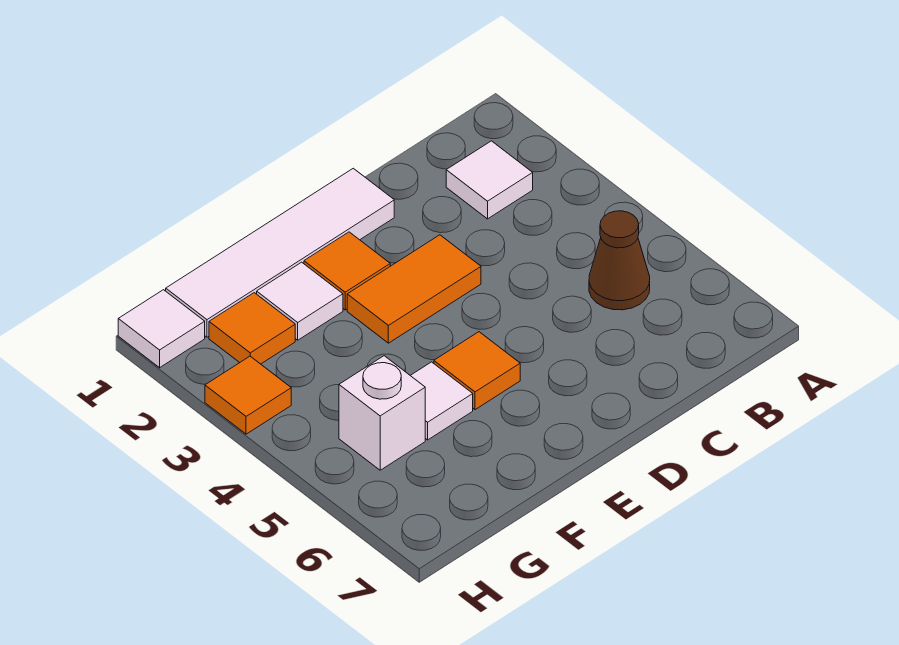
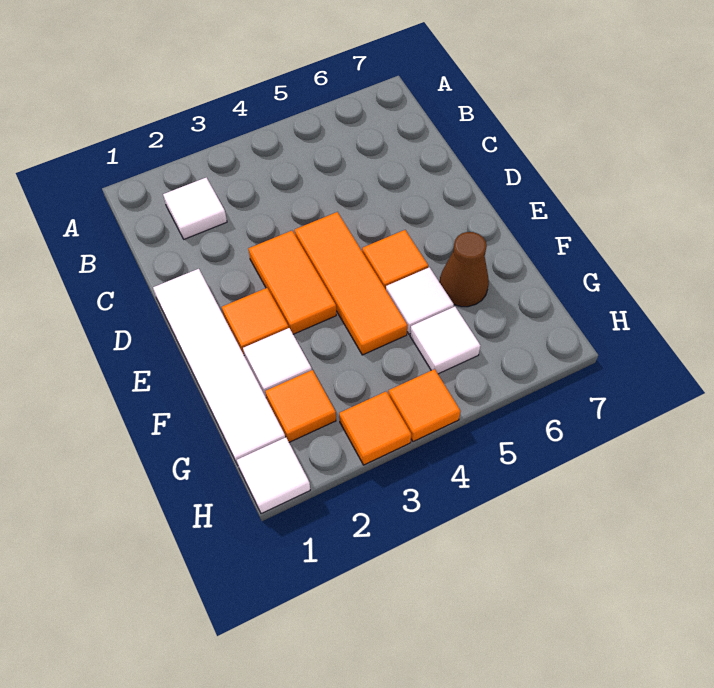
brown cone B5 level 1 -> brown cone F6 level 1
none -> orange tile D4:F4 level 1
white brick G5 level 1 -> white tile G5 level 1
none -> orange tile H4 level 1

